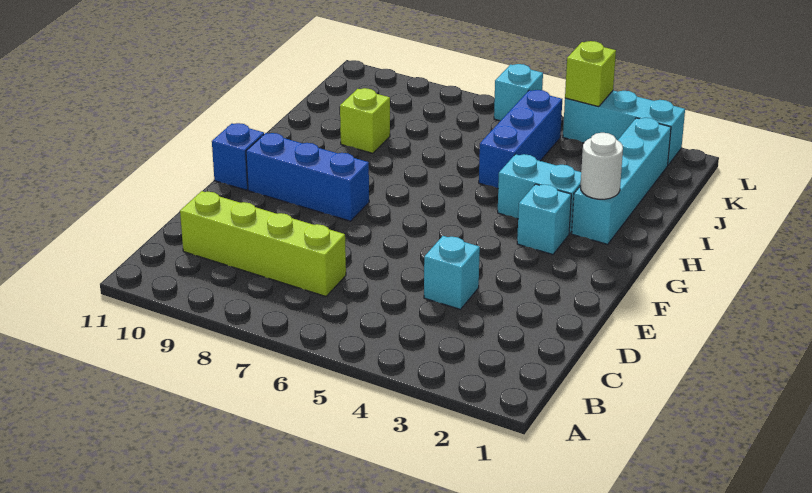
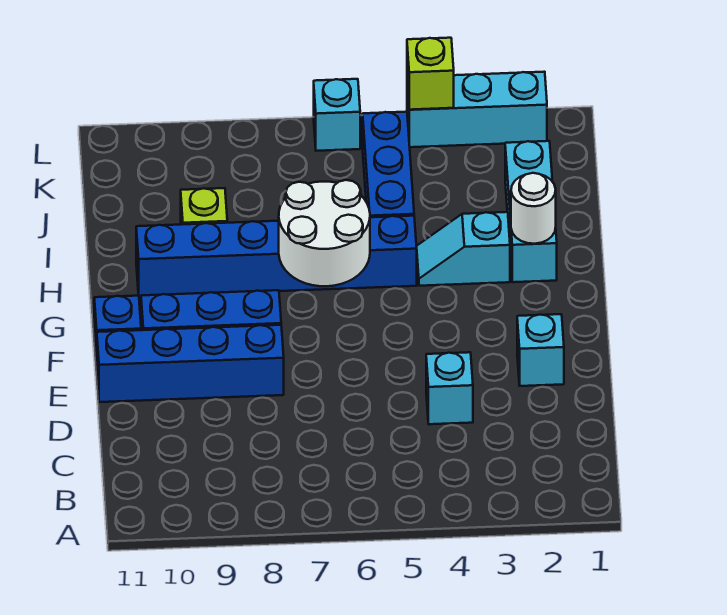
lime brick C7:C10 level 1 -> none
none -> blue brick E8:E11 level 1
cyan brick G3 level 1 -> cyan brick E2 level 1
none -> white round brick G6:H7 level 2
cyan brick H2:K2 level 1 -> cyan brick H2:J2 level 1
cyan brick H3:H4 level 1 -> cyan slope H3:H4 level 1 top 3
none -> blue brick H5:H10 level 1

